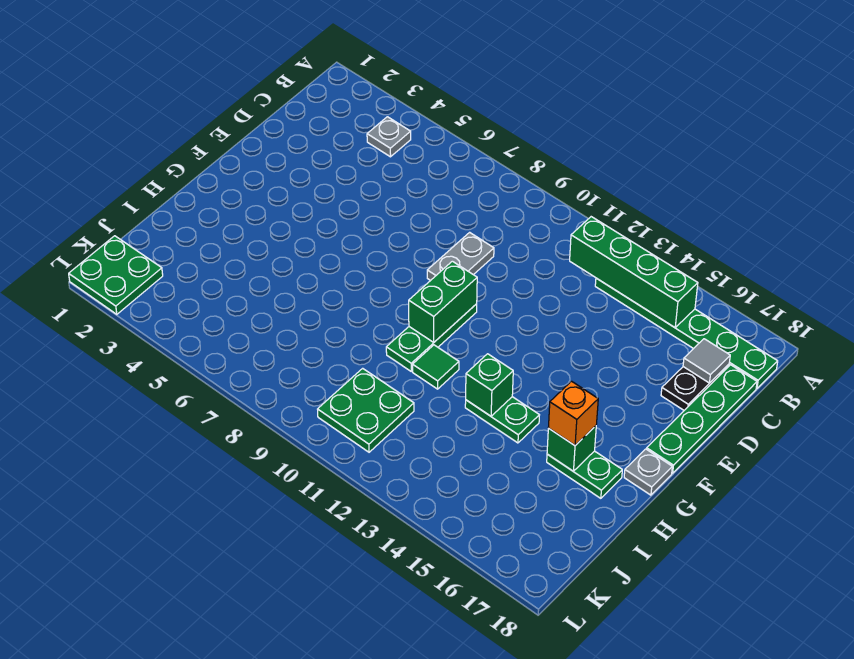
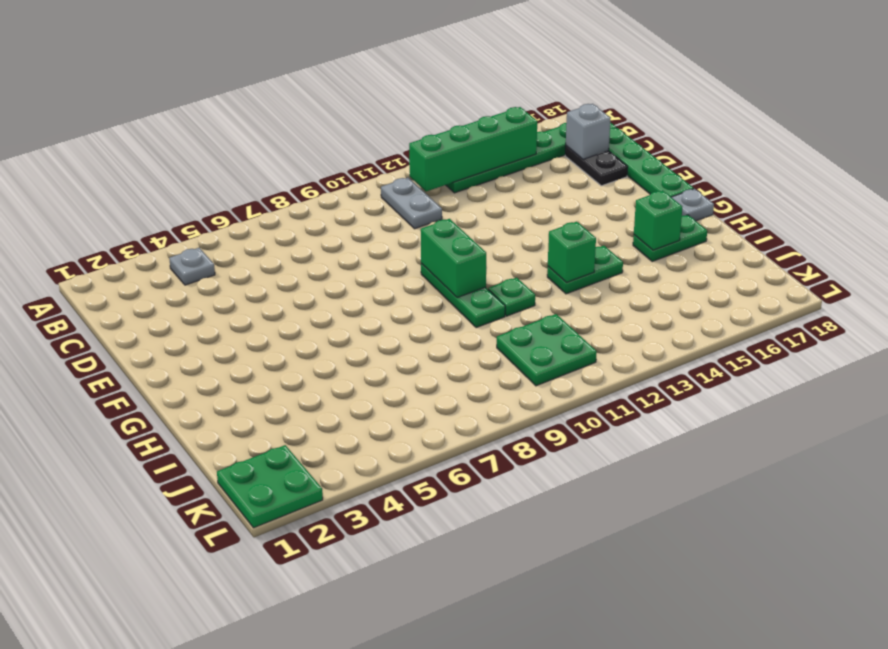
grey tile C17 level 2 -> grey brick C17 level 2
grey plate D9:E9 level 1 -> grey plate B11:C11 level 1
green tile H11 level 1 -> green plate H11 level 1
orange brick H16 level 3 -> none

